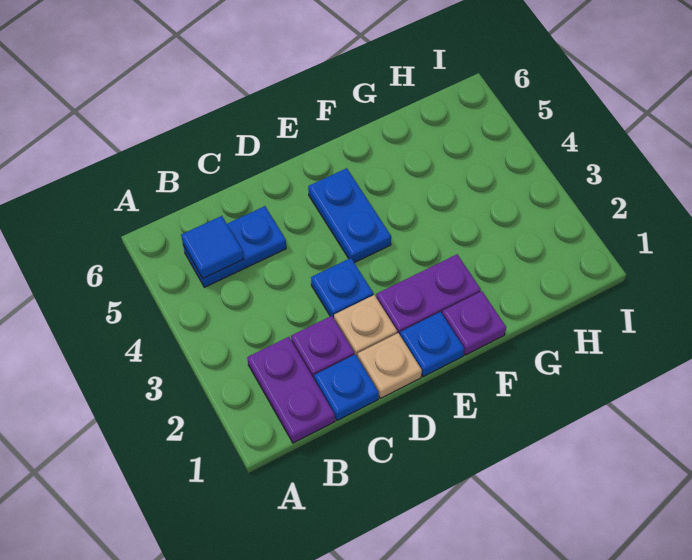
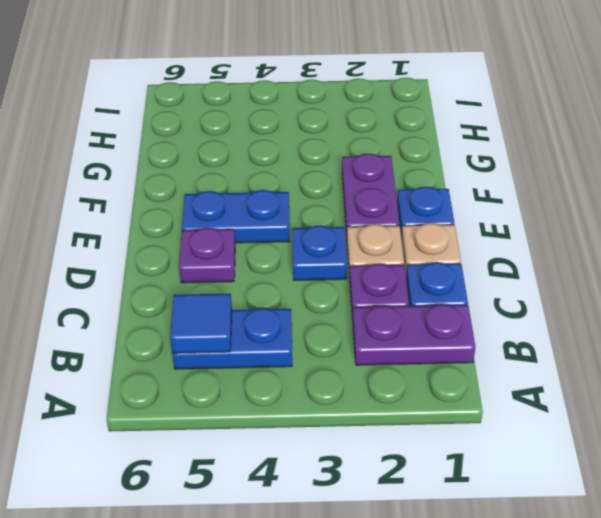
blue plate B5:C5 level 1 -> blue plate B4:B5 level 1
purple plate F1 level 1 -> purple plate D5 level 1

